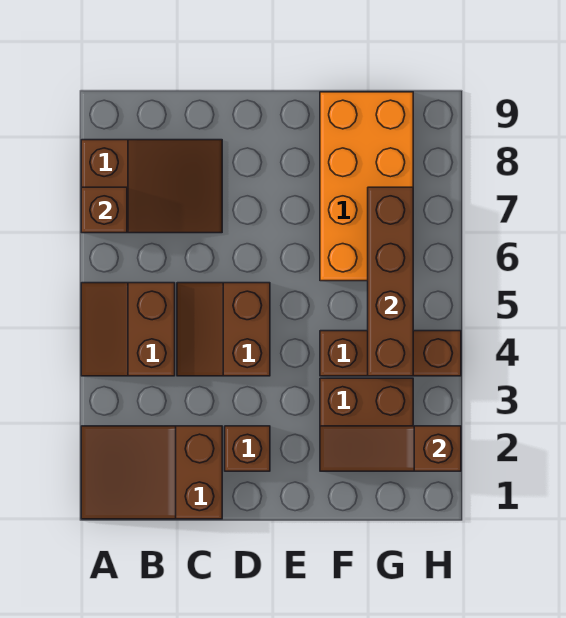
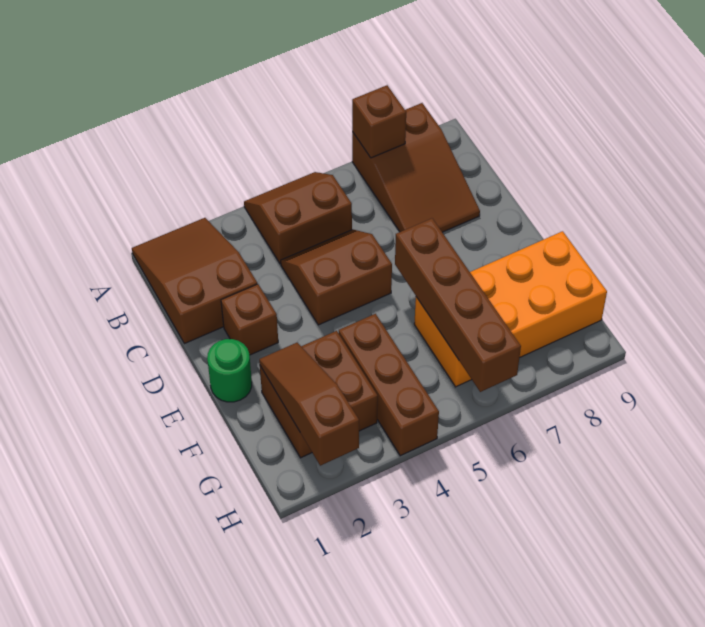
none -> green round brick E1 level 1
brown brick G4:G7 level 2 -> brown brick E6:H6 level 2

